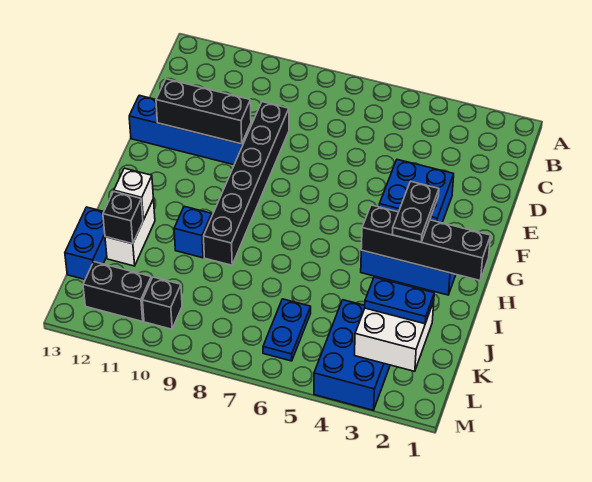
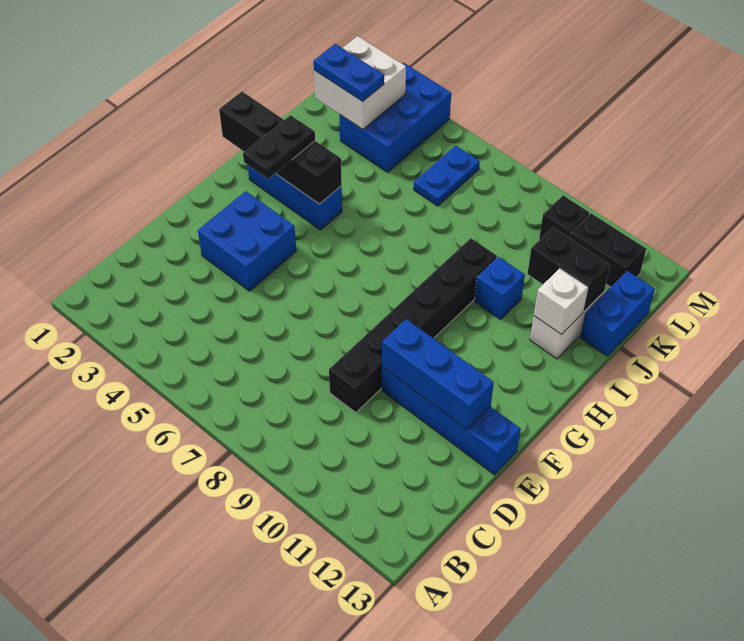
black brick E10:E12 level 2 -> blue brick E10:E12 level 2
black brick J12 level 2 -> black brick J11:J12 level 2

